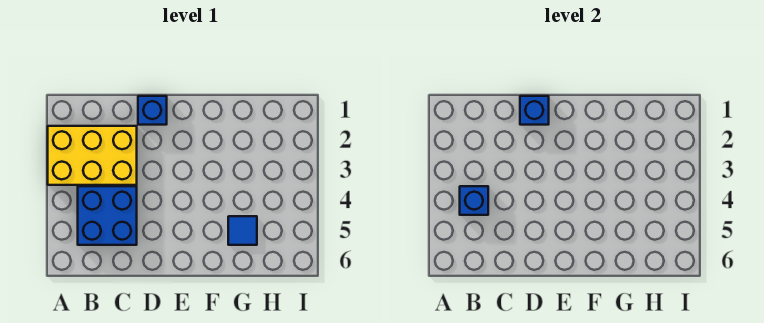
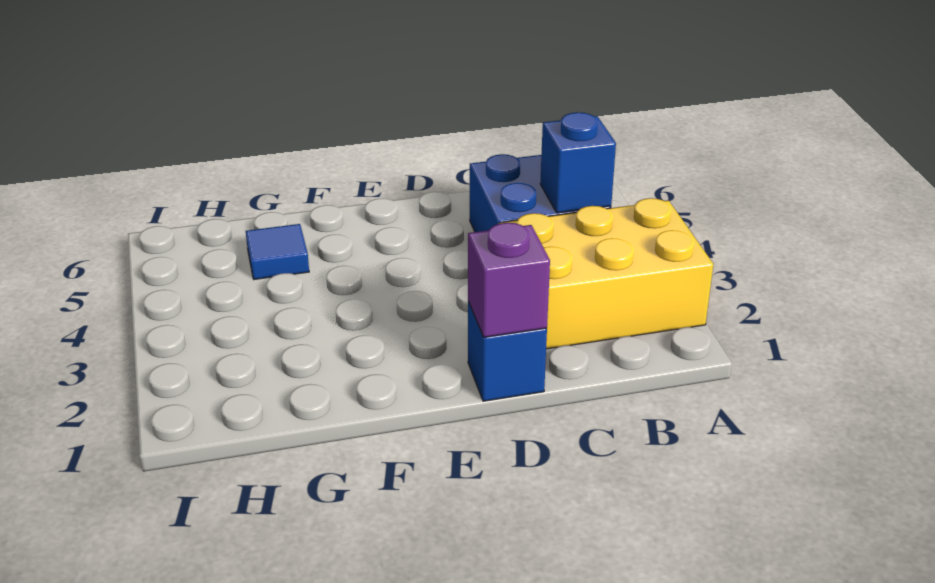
blue brick D1 level 2 -> purple brick D1 level 2

